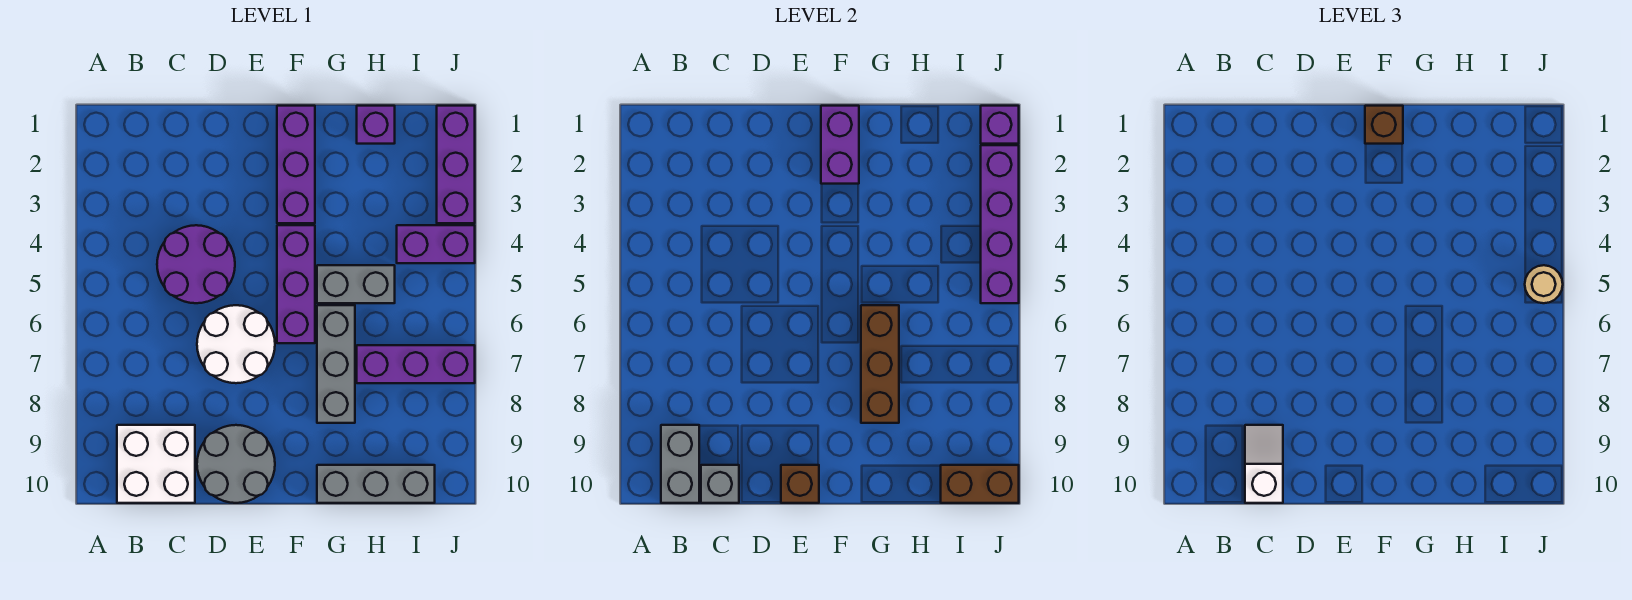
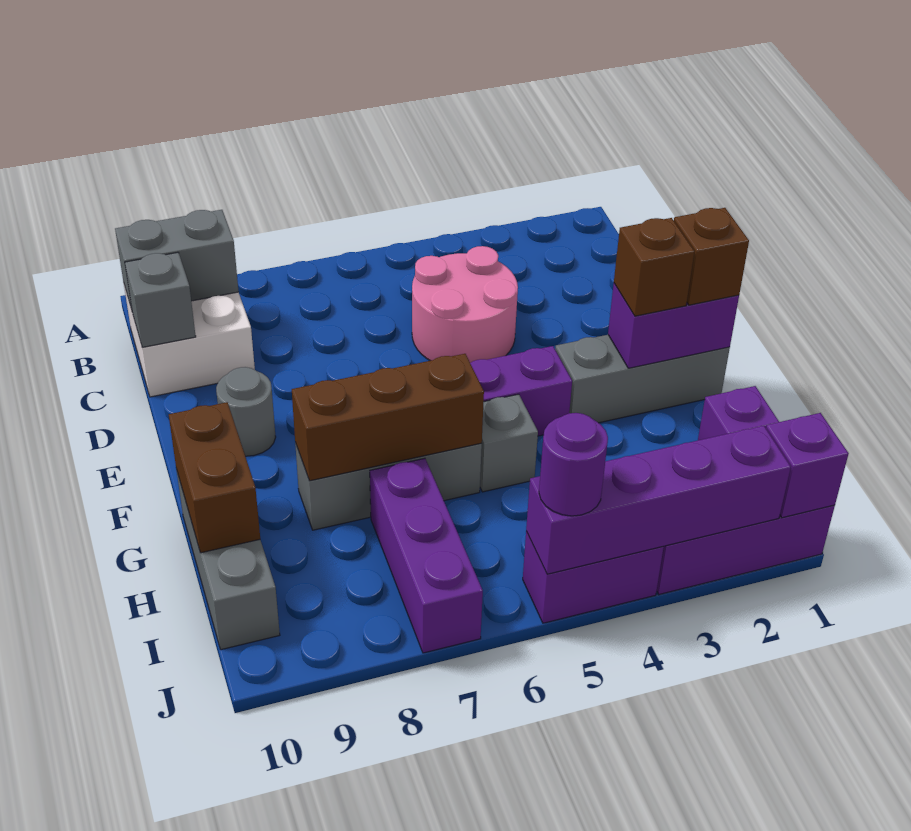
purple round brick C4:D5 level 1 -> pink round brick C4:D5 level 1
white slope C9:C10 level 3 top 10 -> none
white round brick D6:E7 level 1 -> none
grey round brick D9:E10 level 1 -> grey round brick E9 level 1
brown brick E10 level 2 -> brown brick F2 level 3
purple brick F1:F3 level 1 -> grey brick F1:F3 level 1
grey brick G5:H5 level 1 -> grey brick G5 level 1
purple brick I4:J4 level 1 -> purple brick J4:J5 level 1
brown brick I10:J10 level 2 -> brown brick G10:H10 level 2
tan round brick J5 level 3 -> purple round brick J5 level 3

